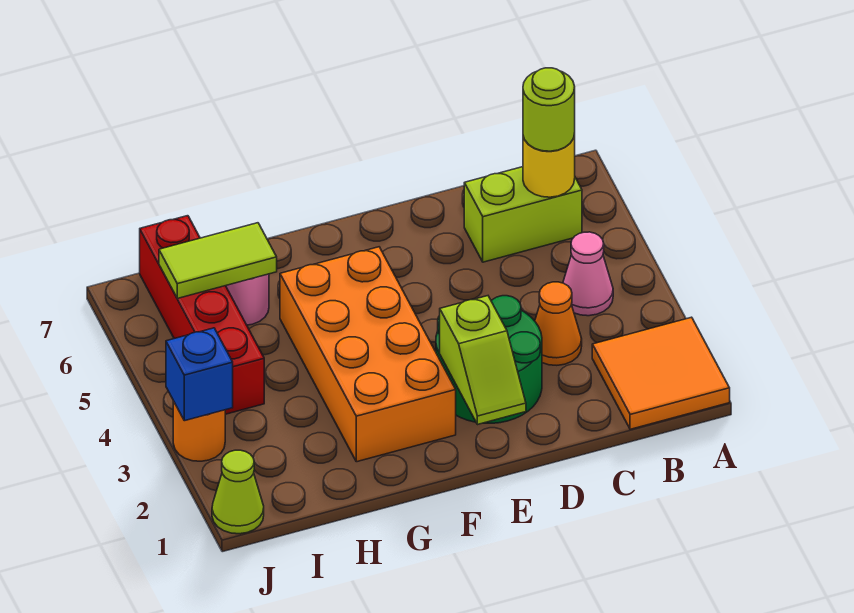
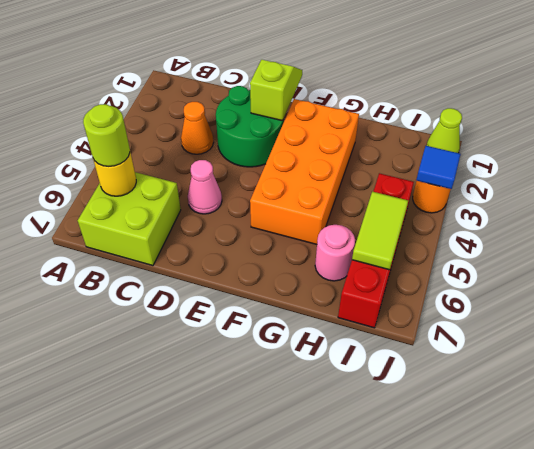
orange tile A1:B2 level 1 -> none
pink cone B4 level 1 -> pink cone D5 level 1
lime brick B6:C6 level 1 -> lime brick B6:C7 level 1
lime tile H6:I6 level 2 -> lime tile I5:I6 level 2
blue brick J3 level 2 -> blue tile J3 level 2

